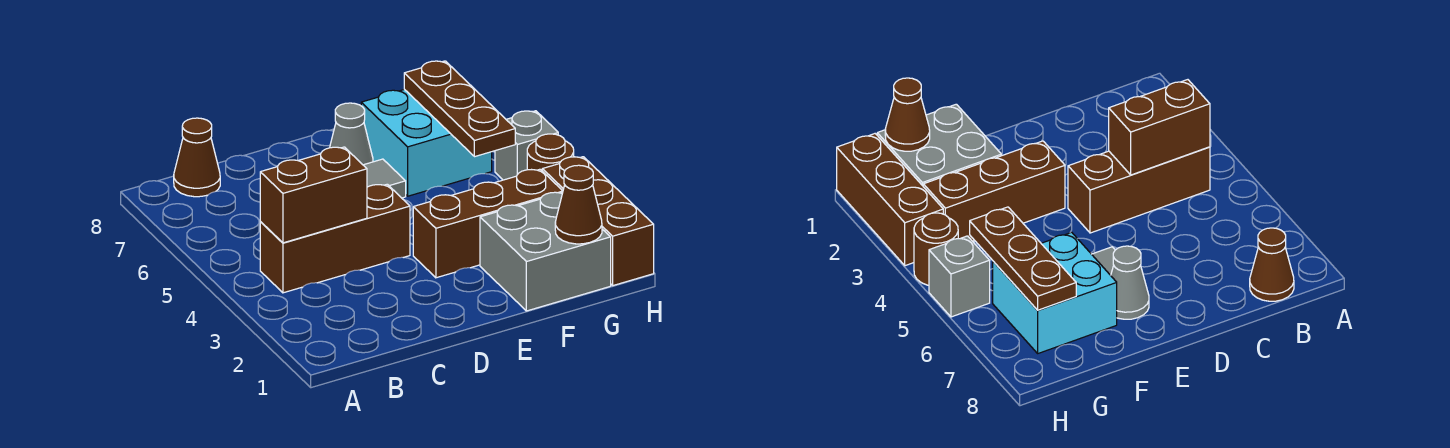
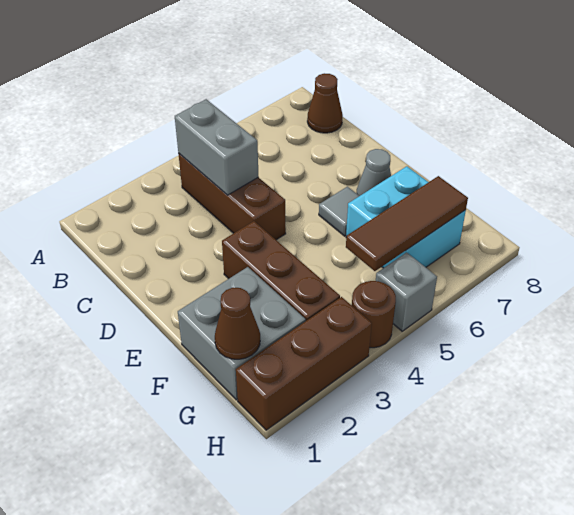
brown brick B4:C4 level 2 -> grey brick B4:C4 level 2
brown plate G5:G7 level 2 -> brown tile G5:G7 level 2

